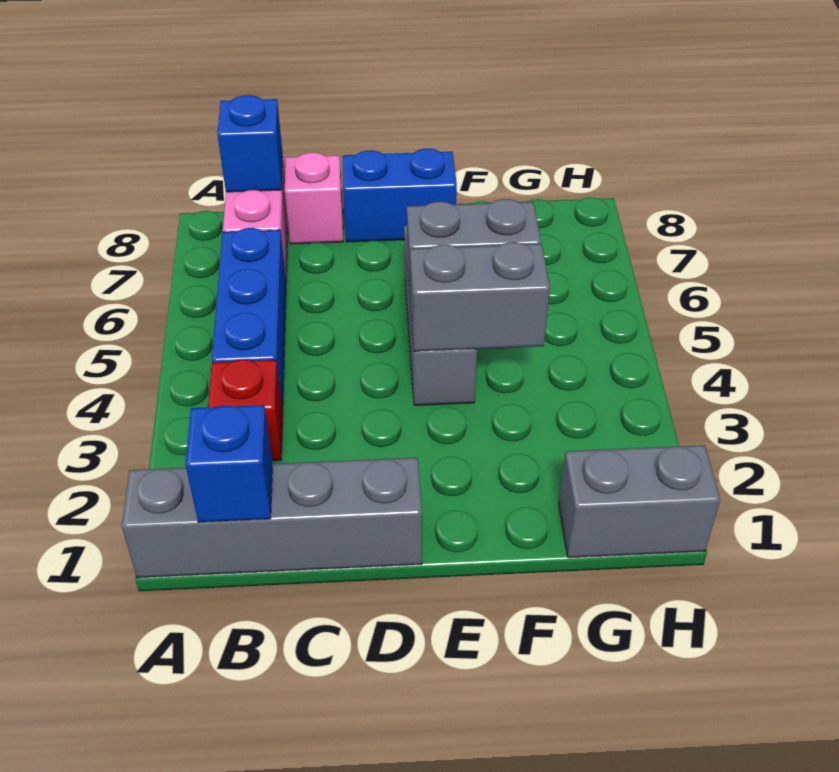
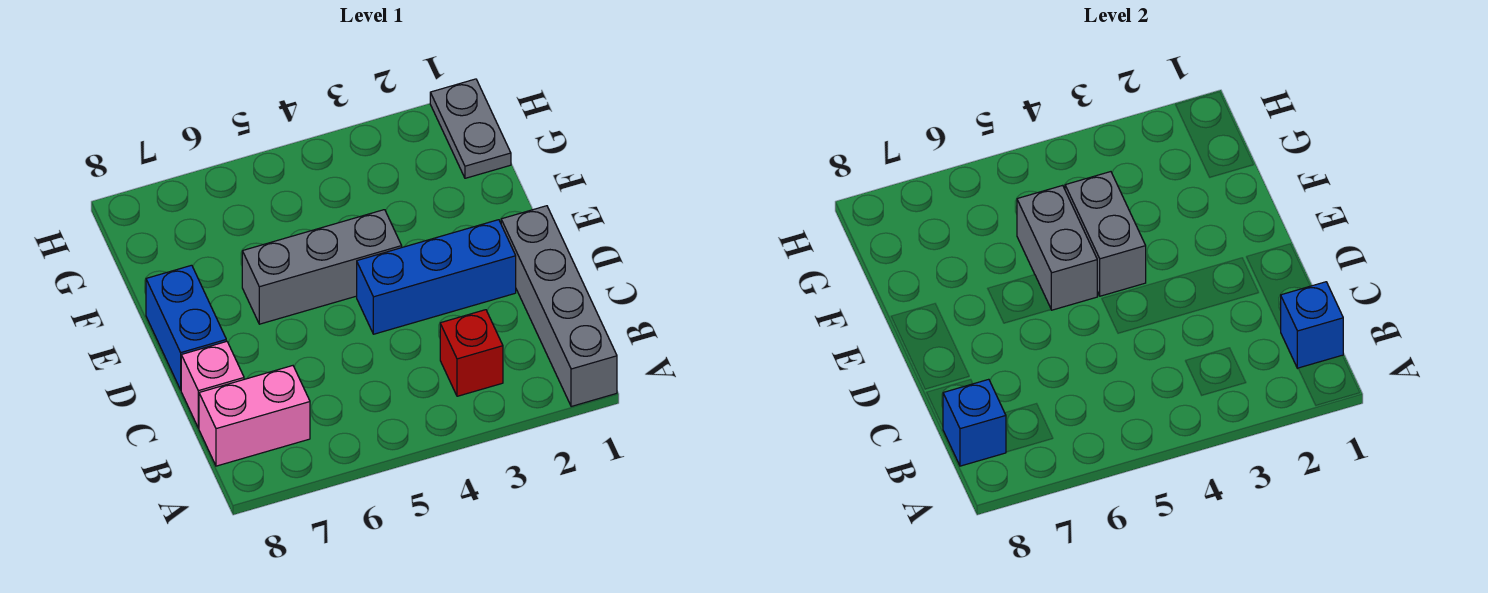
blue brick B4:B6 level 1 -> blue brick D2:D4 level 1
grey brick G1:H1 level 1 -> grey plate G1:H1 level 1

